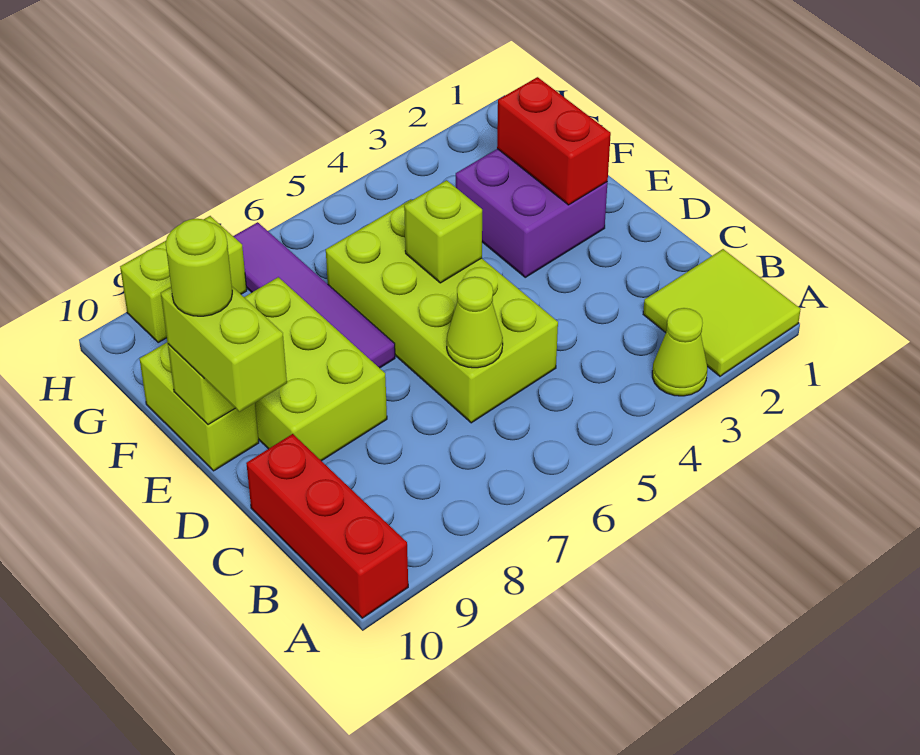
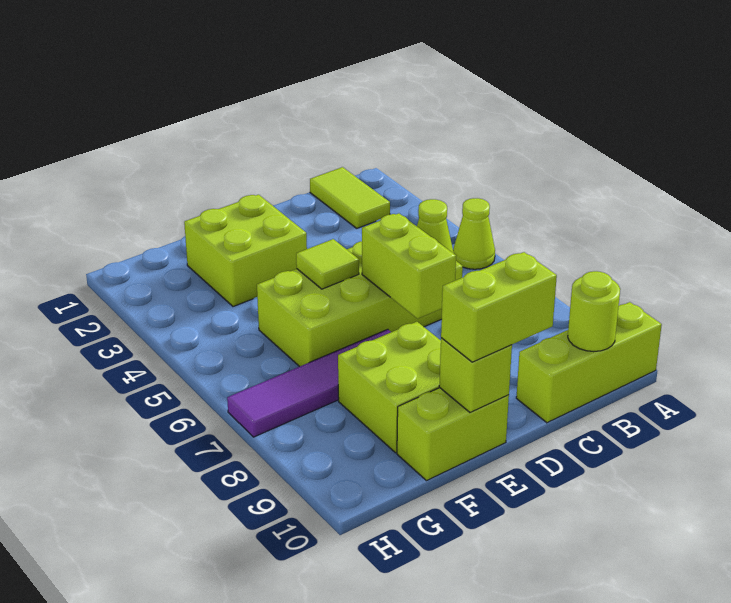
lime tile A1:B2 level 1 -> lime tile B1:B2 level 1
lime cone A3 level 1 -> lime cone A5 level 1
red brick A10:C10 level 1 -> lime brick A10:C10 level 1
lime brick D8:F9 level 1 -> lime brick E8:F9 level 1
purple brick E2:F3 level 1 -> lime brick E2:F3 level 1
red brick E2:F2 level 2 -> none
lime brick E5 level 2 -> lime tile E5 level 2
lime round brick E10 level 4 -> lime round brick B10 level 2
lime brick H8:H9 level 1 -> lime brick D6:D7 level 2

